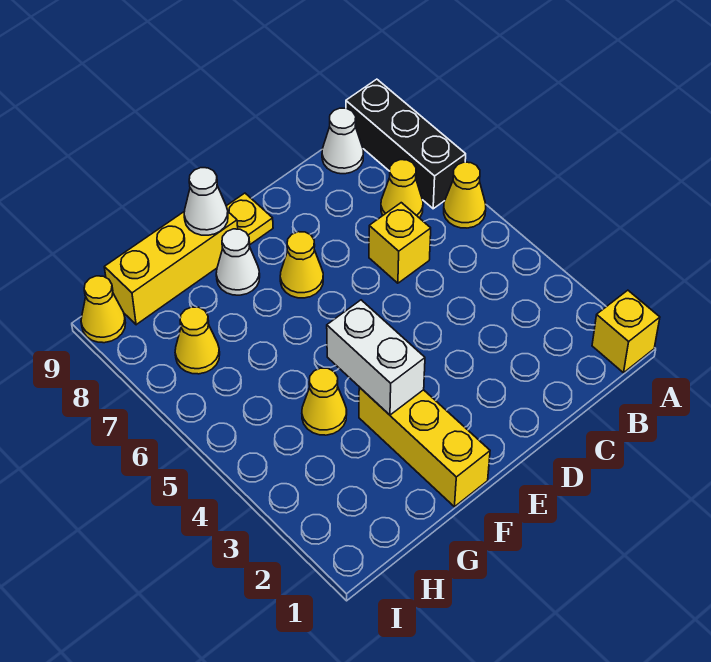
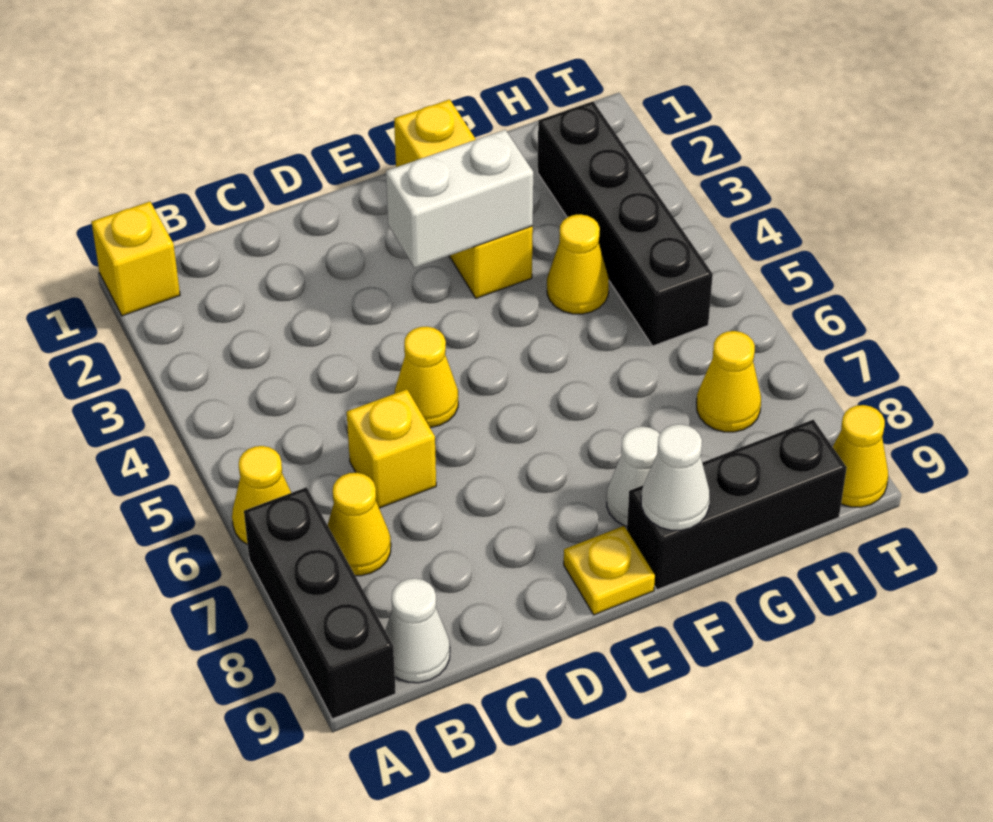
yellow cone E7 level 1 -> yellow cone D5 level 1
white brick F3:F4 level 2 -> white brick E3:F3 level 2
yellow brick F9:H9 level 1 -> black brick F9:H9 level 1
none -> black brick H2:H5 level 1

